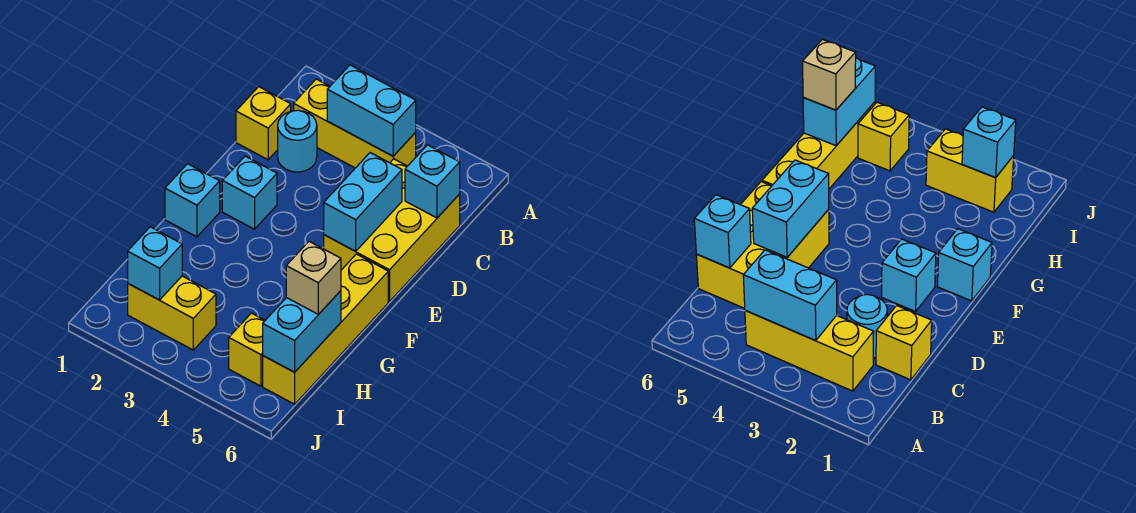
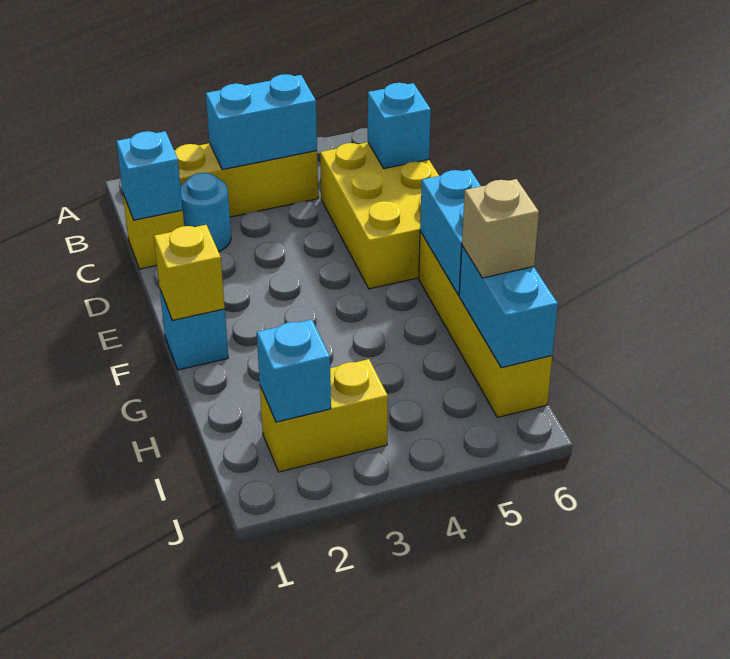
cyan brick D5:E5 level 2 -> cyan brick F6:G6 level 2
cyan brick E2 level 1 -> cyan brick C1 level 2
yellow brick I5 level 1 -> yellow brick F1 level 2

